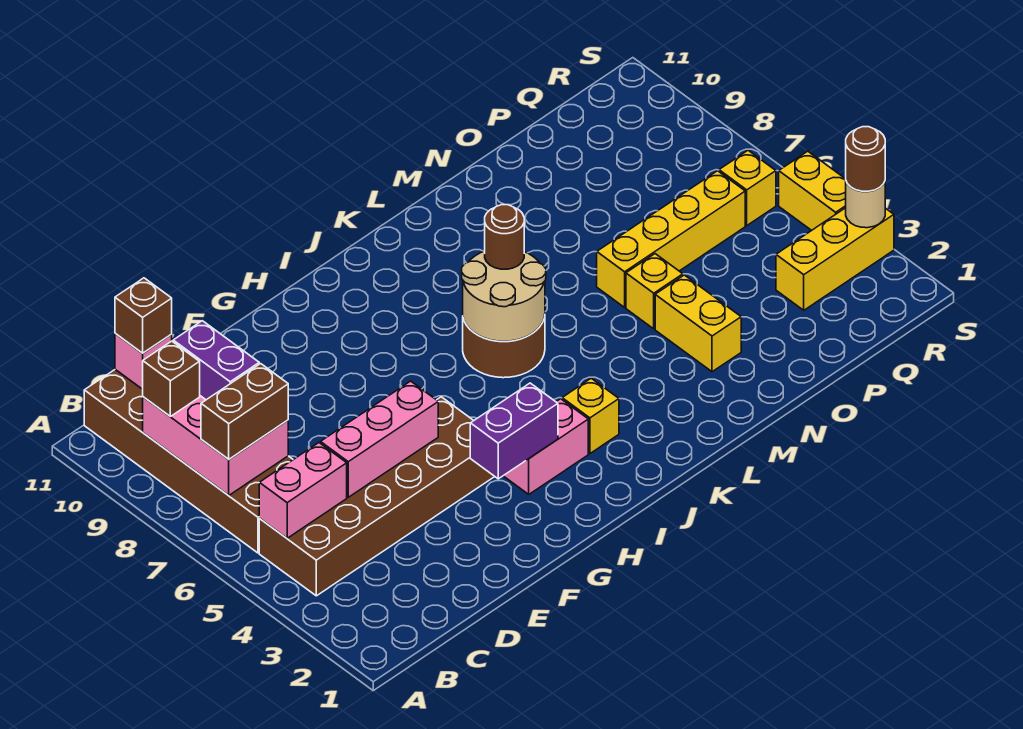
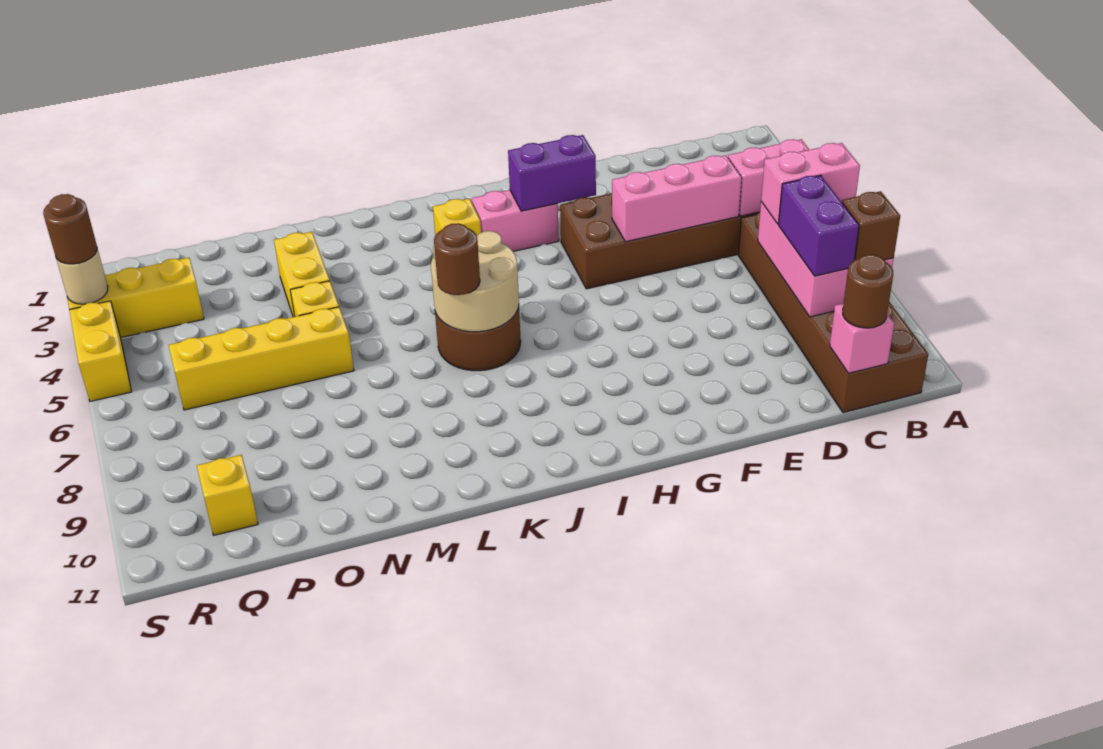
brown brick B7:C7 level 3 -> pink brick B7:C7 level 3
brown brick C11 level 3 -> brown round brick C11 level 3
yellow brick R6 level 1 -> yellow brick Q10 level 1

